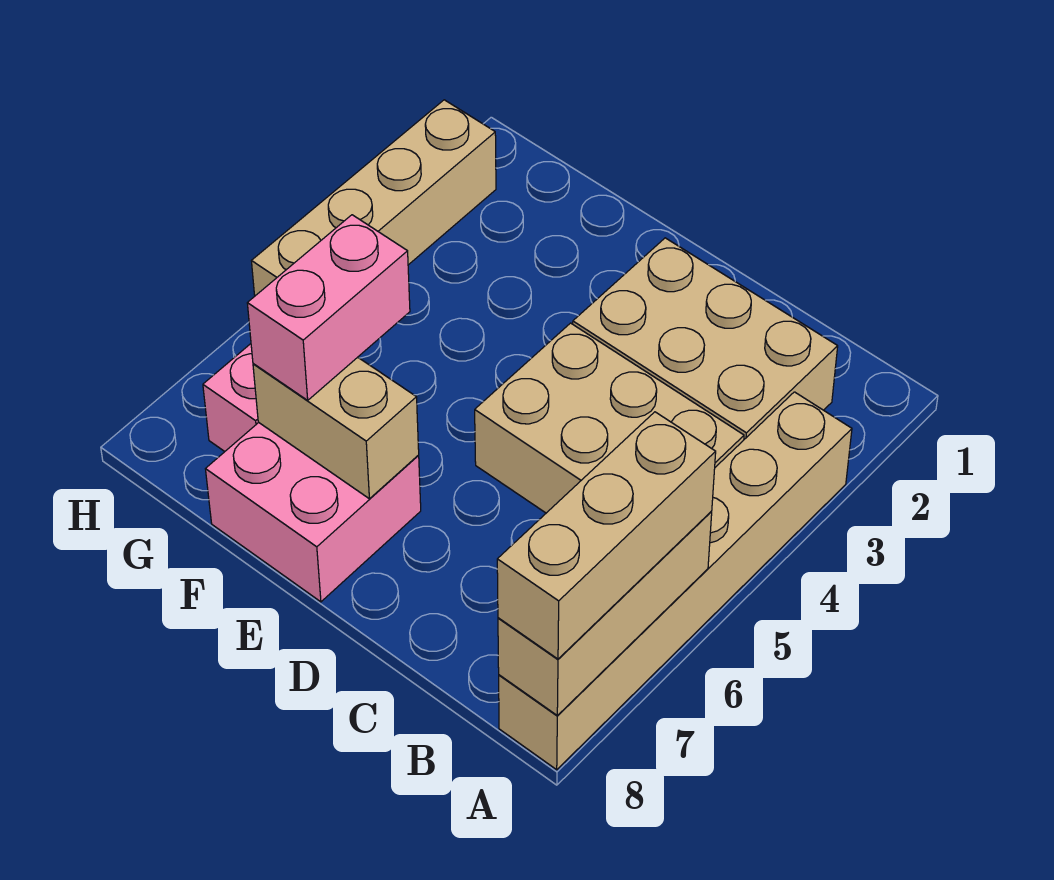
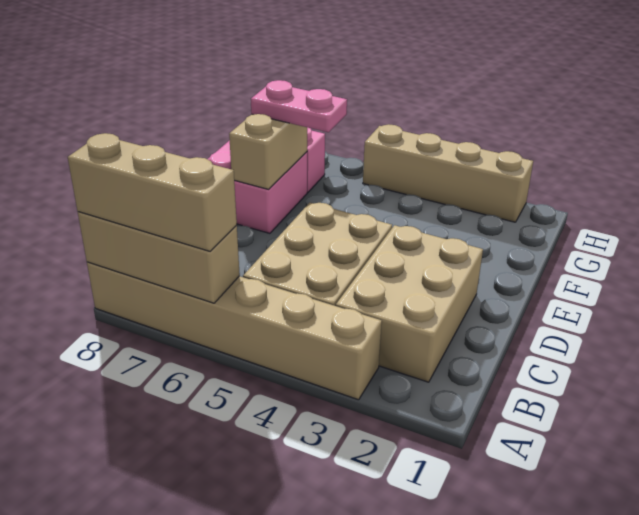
pink brick F6:F7 level 3 -> pink plate F6:F7 level 3

